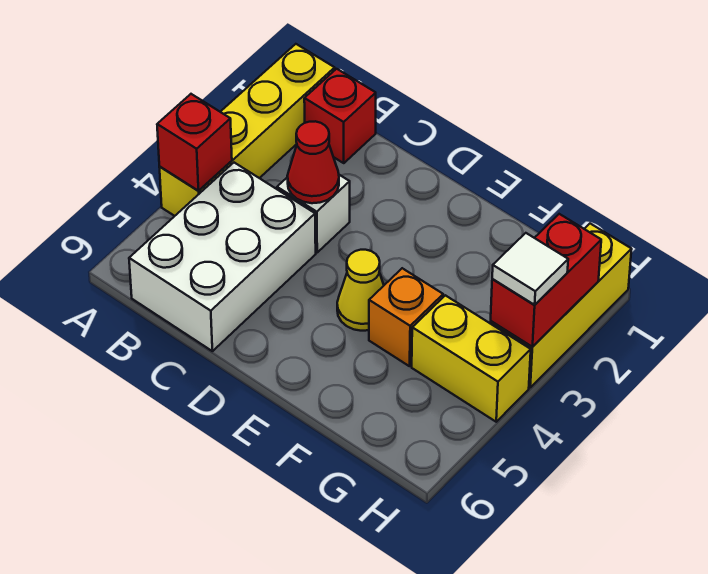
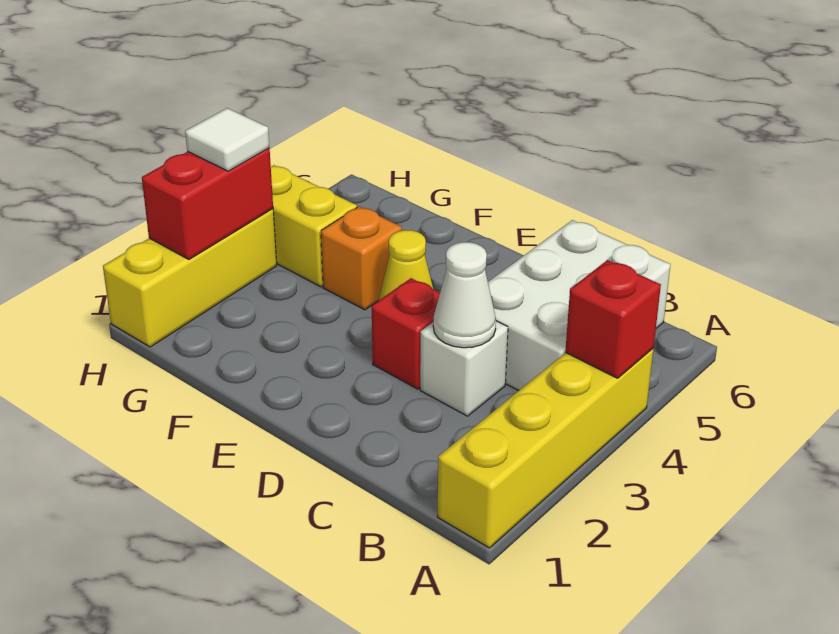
red brick B1 level 1 -> red brick D3 level 1
red cone C3 level 2 -> white cone C3 level 2

